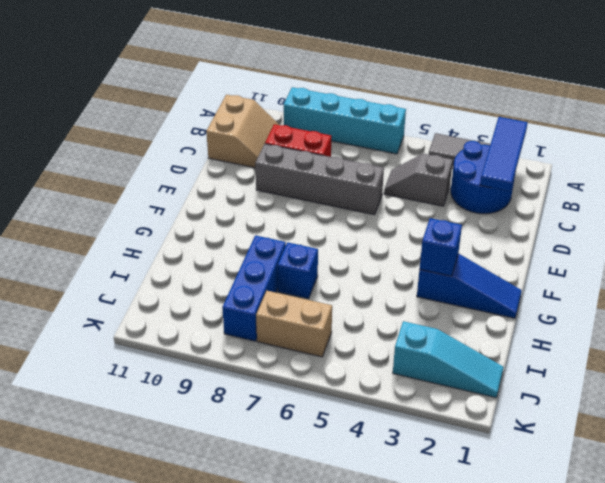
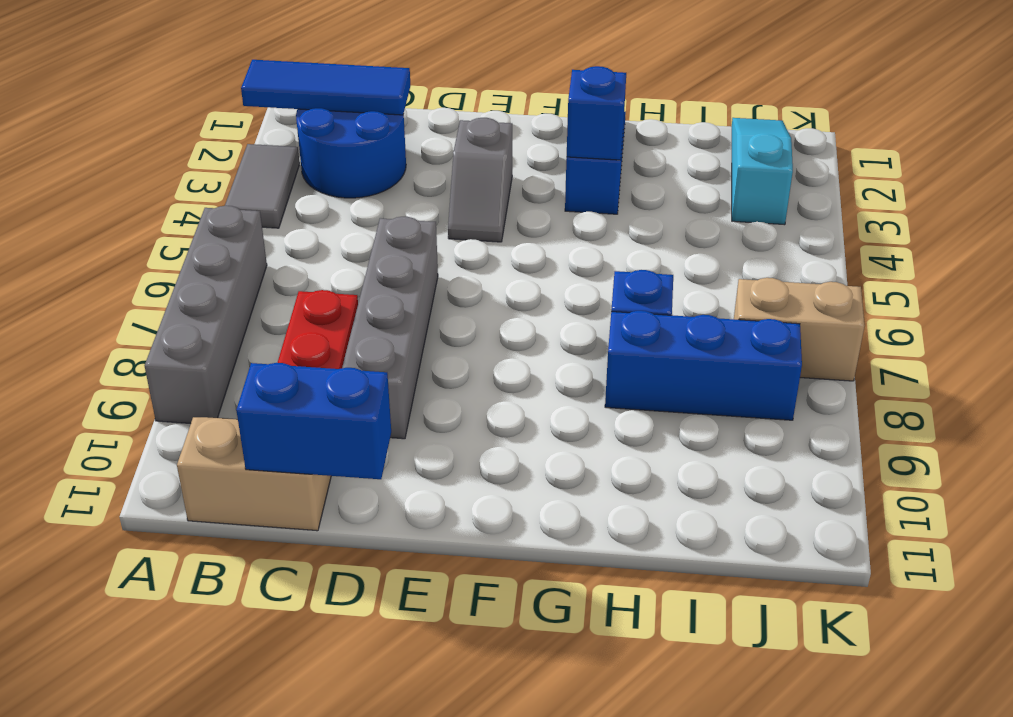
cyan brick A6:A9 level 1 -> grey brick A6:A9 level 1
grey slope C4:C5 level 1 top 4 -> grey slope E3:E4 level 1 top 3
none -> blue brick C11:D11 level 2
tan brick J6:J7 level 1 -> tan brick J7:K7 level 1

